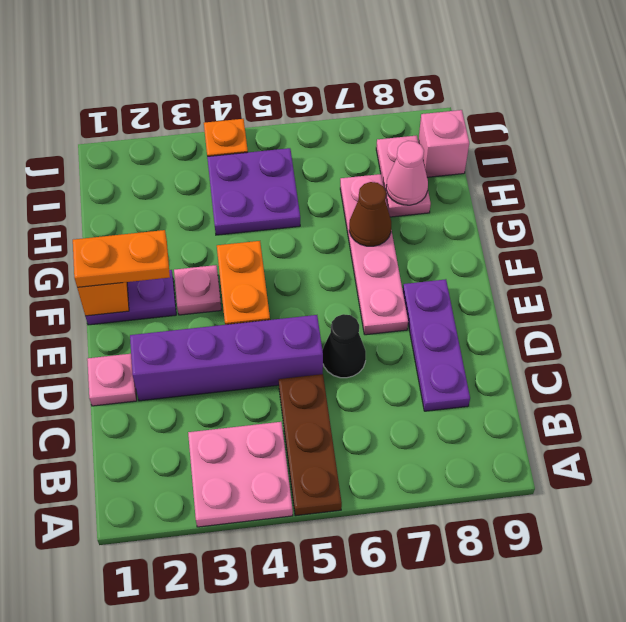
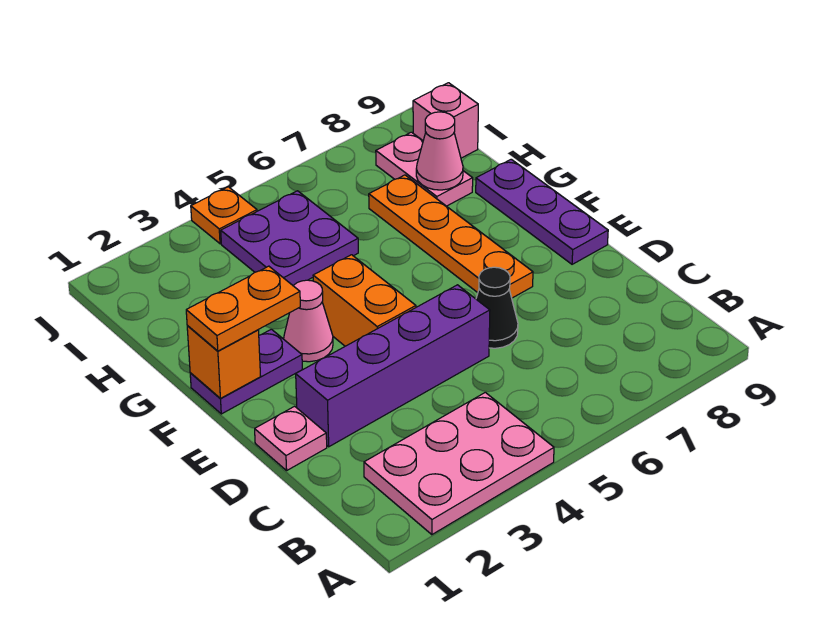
pink plate A3:B4 level 1 -> pink plate A2:B4 level 1
brown plate A5:C5 level 1 -> none
purple plate C8:E8 level 1 -> purple plate E9:G9 level 1
pink plate E7:H7 level 1 -> orange plate E7:H7 level 1
pink plate F3 level 1 -> pink cone F3 level 1
brown cone G7 level 2 -> none

